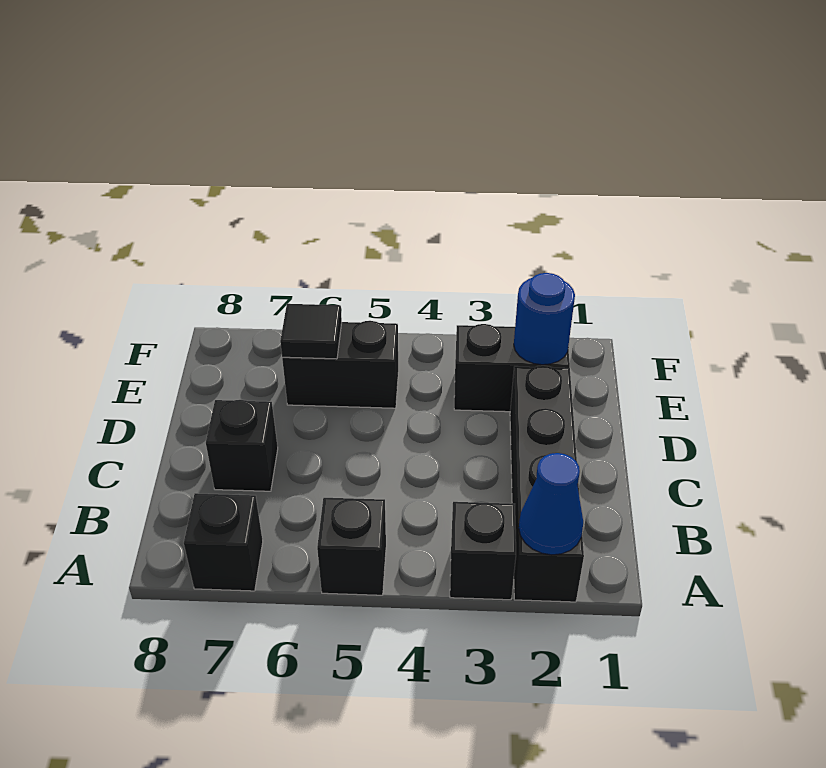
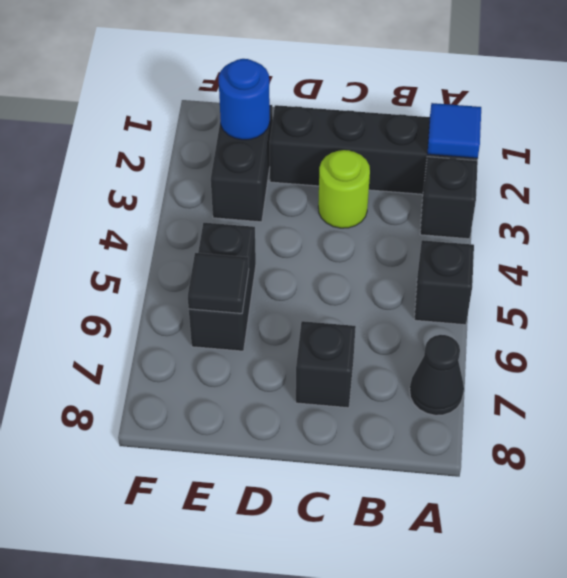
blue cone A2 level 2 -> blue tile A2 level 2
black brick A7 level 1 -> black cone A7 level 1
none -> lime round brick C3 level 1

